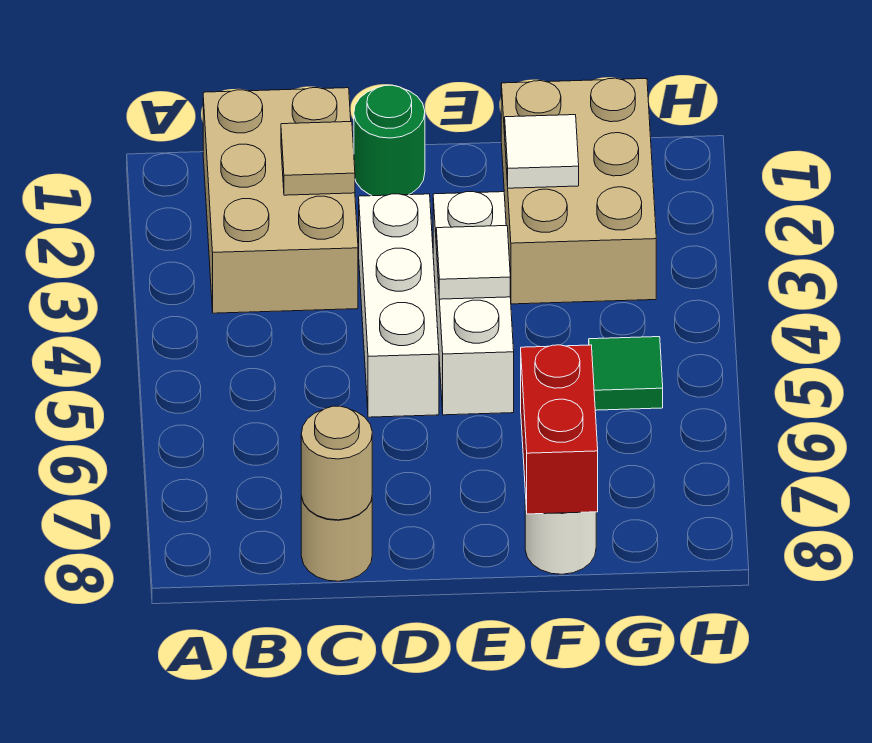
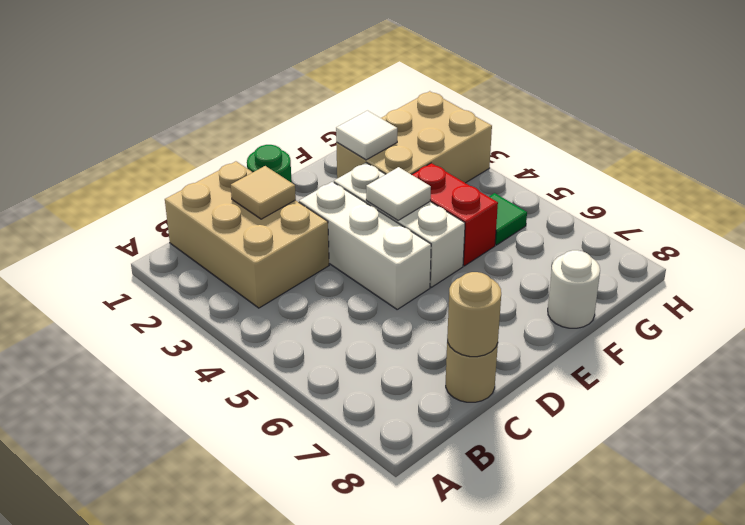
tan brick F1:G3 level 1 -> tan brick F2:H3 level 1
red brick F7:F8 level 2 -> red brick F4:F5 level 1

